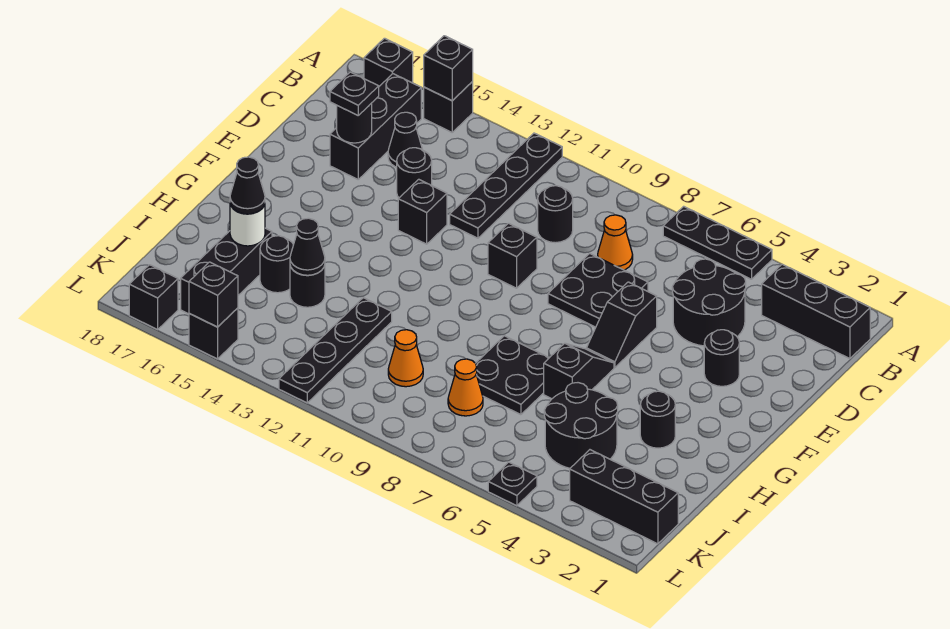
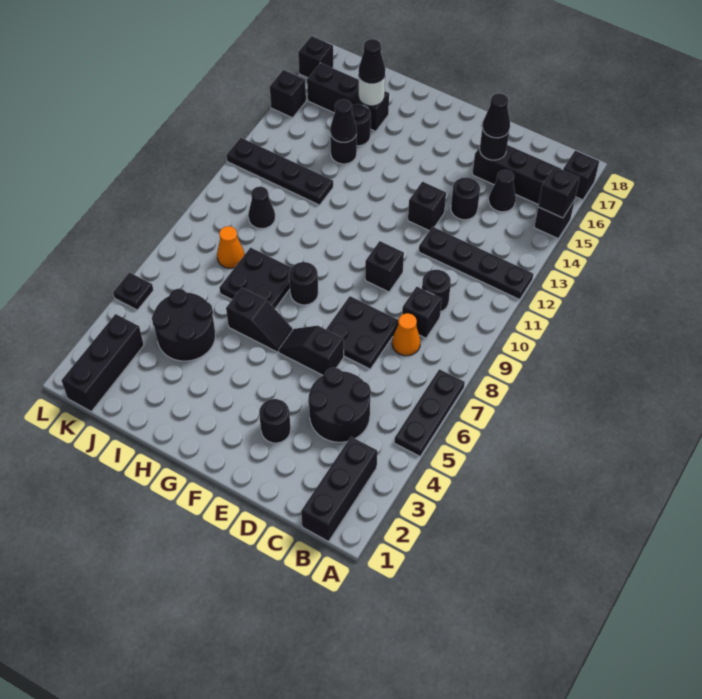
black plate D16 level 3 -> black cone D16 level 3
black round brick H3 level 1 -> black round brick G8 level 1
orange cone J10 level 1 -> black cone J10 level 1
black brick L15 level 2 -> black brick C9 level 1

